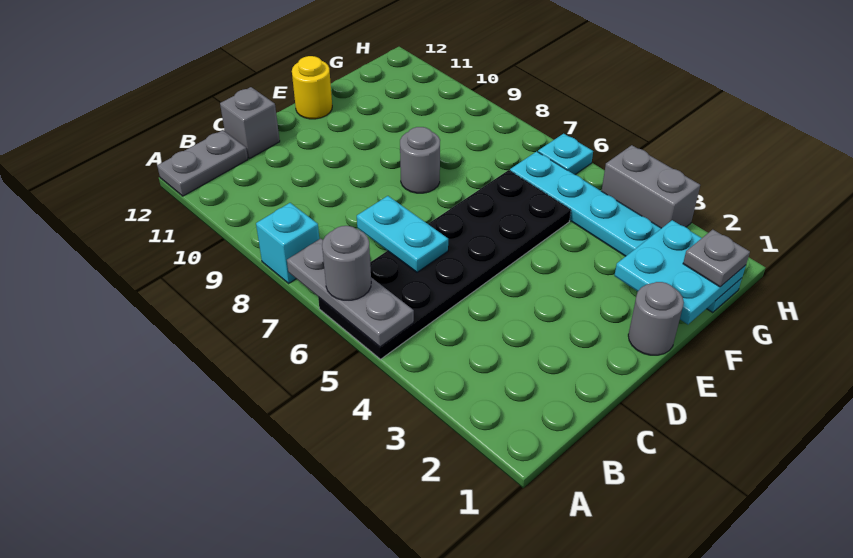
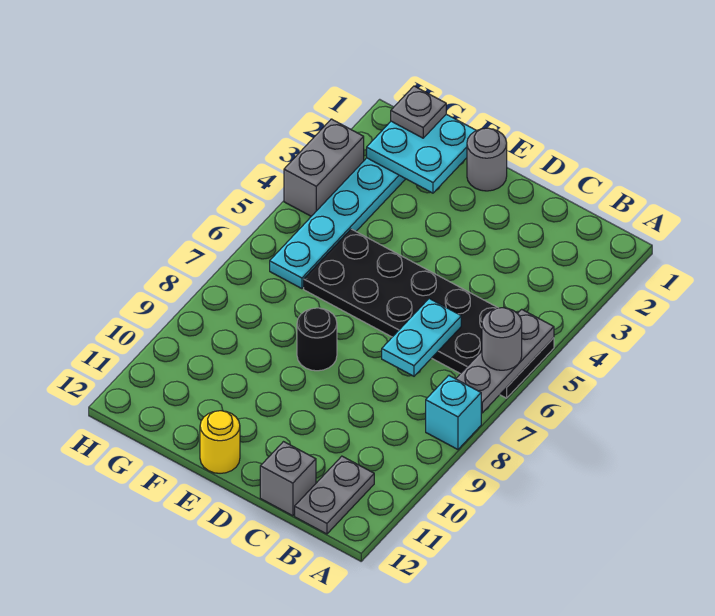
grey plate A12:B12 level 1 -> grey plate B11:B12 level 1
grey round brick E8 level 1 -> black round brick E8 level 1
cyan plate H6 level 1 -> none

